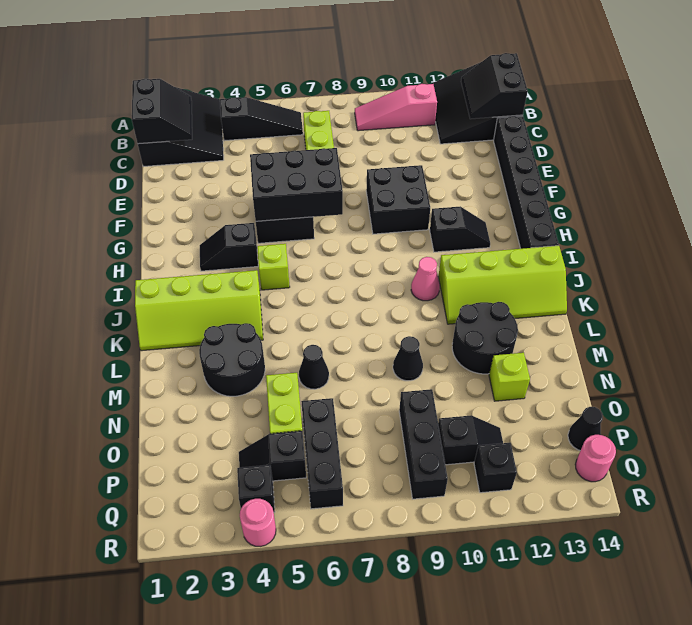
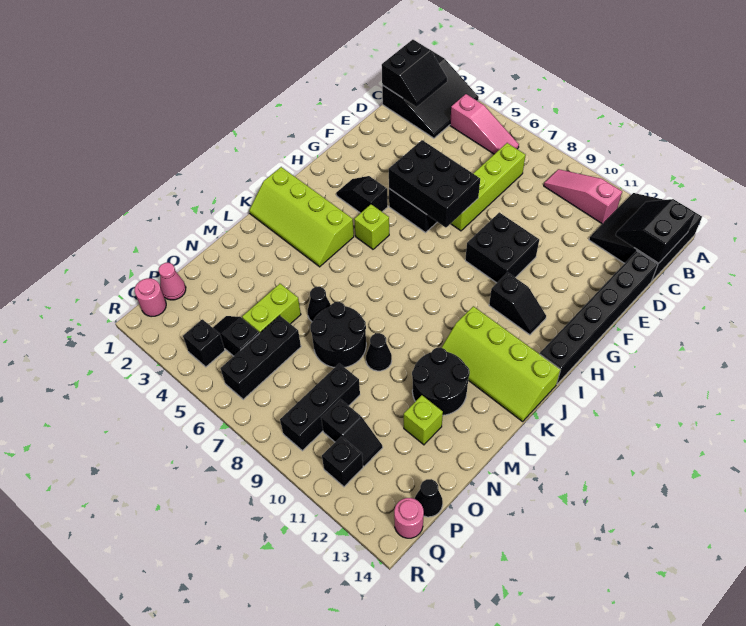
black slope B4:B6 level 1 top 4 -> pink slope B4:B6 level 1 top 4
pink cone J10 level 1 -> pink cone P1 level 1
black round brick L3:M4 level 1 -> black round brick M7:N8 level 1
pink round brick R4 level 1 -> pink round brick Q1 level 1

